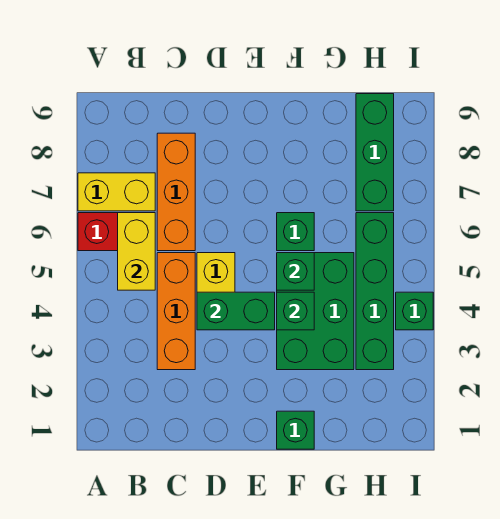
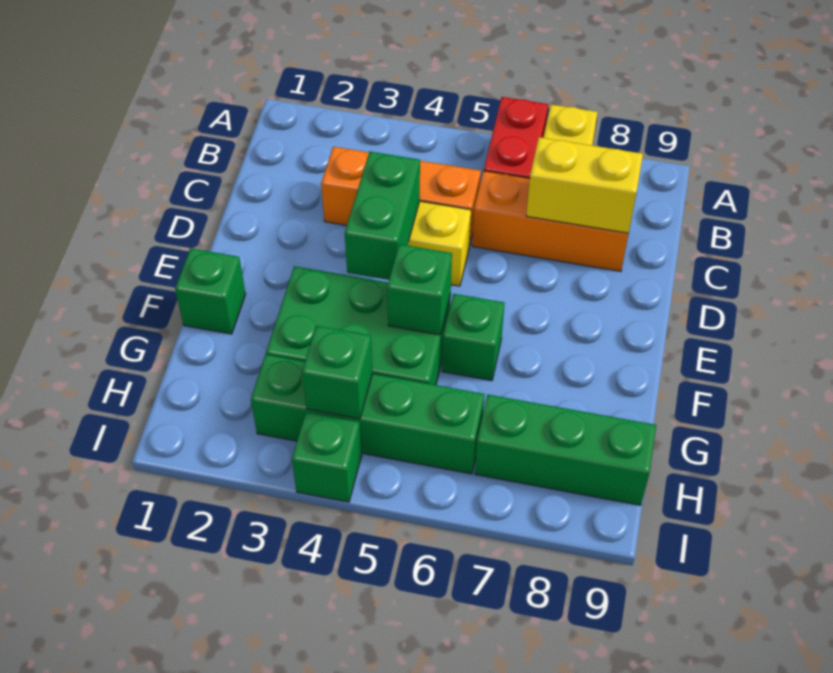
yellow brick B5:B6 level 2 -> yellow brick C7:C8 level 2
green brick F4 level 2 -> green brick H4 level 2

